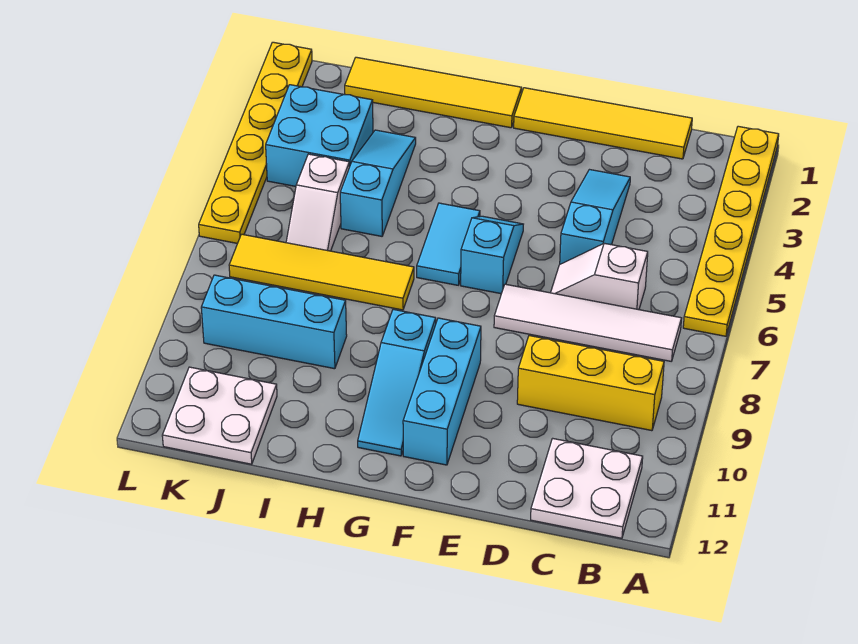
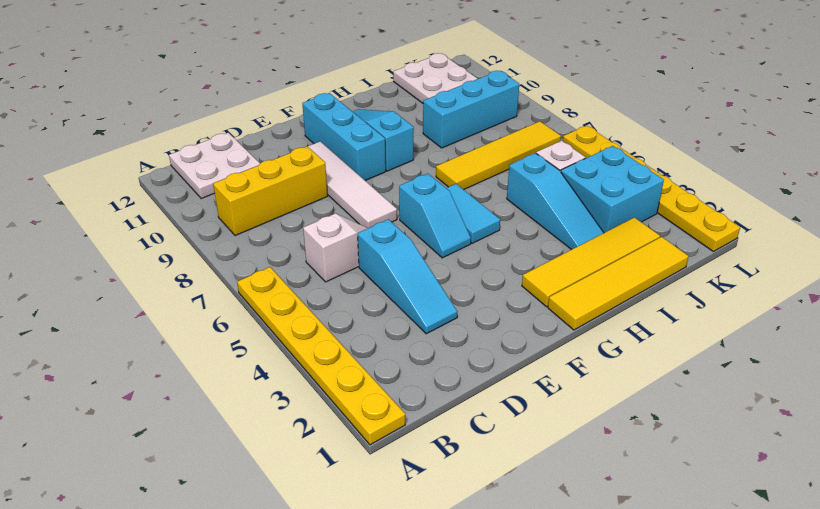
white tile B7:E7 level 1 -> white tile E7:E10 level 1
yellow tile C1:F1 level 1 -> yellow tile G2:J2 level 1

